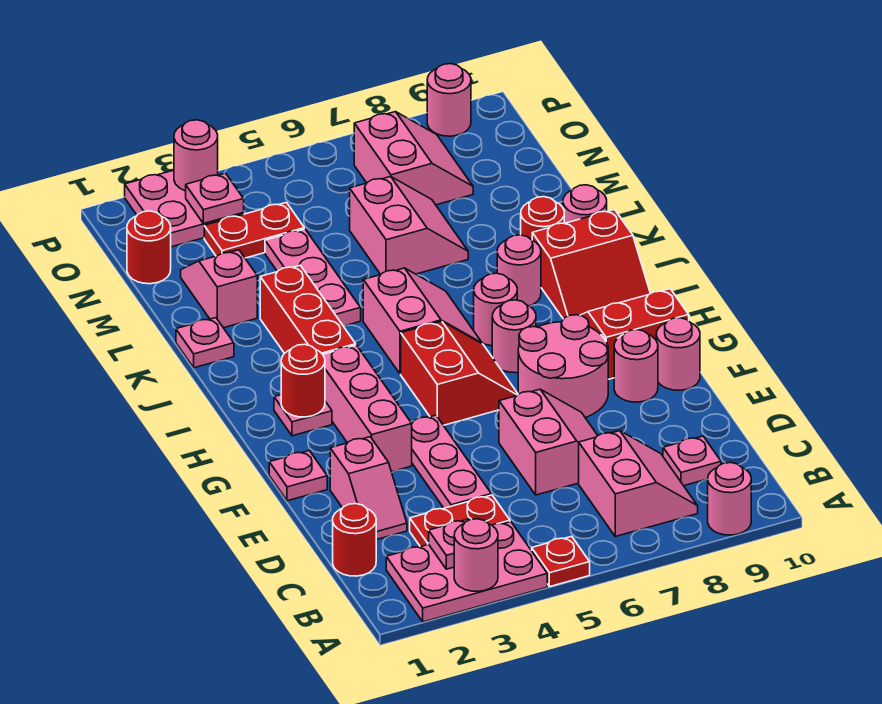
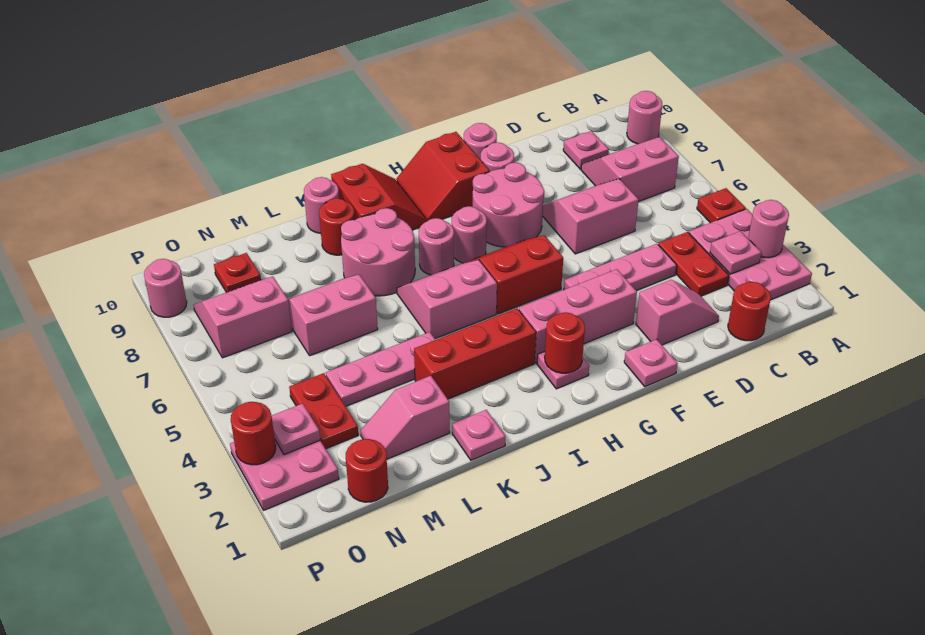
pink round brick J8 level 1 -> pink round brick J7:K8 level 1
none -> red plate N9 level 1
pink round brick P3 level 2 -> red round brick P3 level 2

